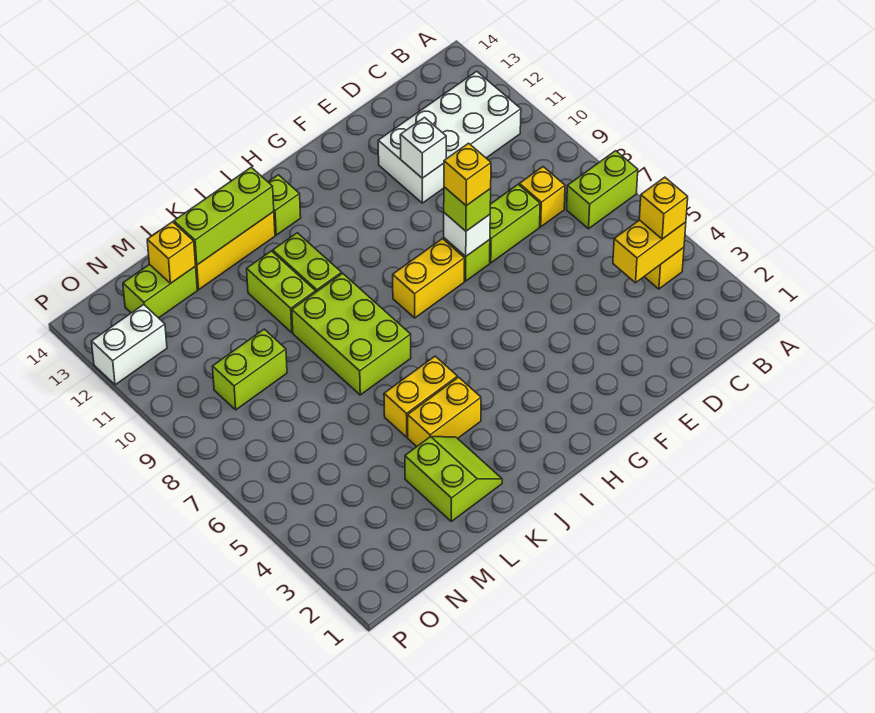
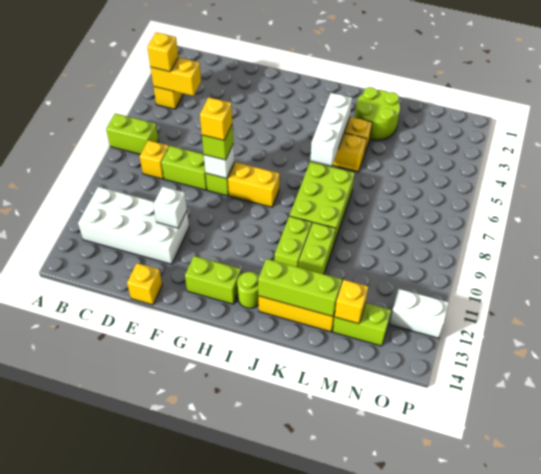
none -> yellow brick E14 level 1
lime brick I13 level 1 -> lime round brick I13 level 1
none -> white brick J4:J6 level 2
lime slope K2:L3 level 1 top L -> lime round brick K2:L3 level 1
lime brick M9:N9 level 1 -> lime brick G13:H13 level 1

